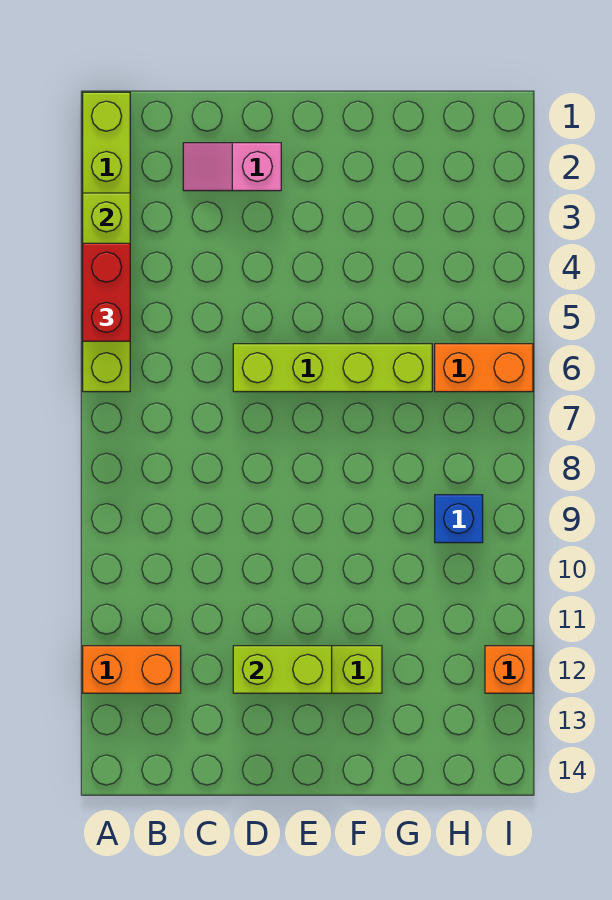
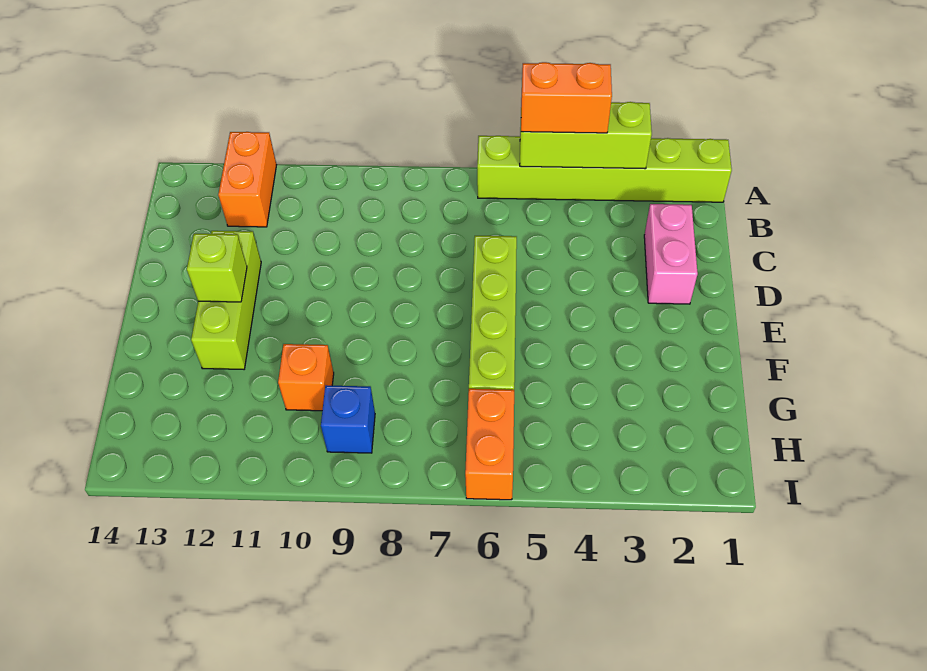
red brick A4:A5 level 3 -> orange brick A4:A5 level 3
pink slope C2:D2 level 1 top D -> pink brick C2:D2 level 1
lime brick D12:E12 level 2 -> lime brick E12 level 2
orange brick I12 level 1 -> orange brick G10 level 1

